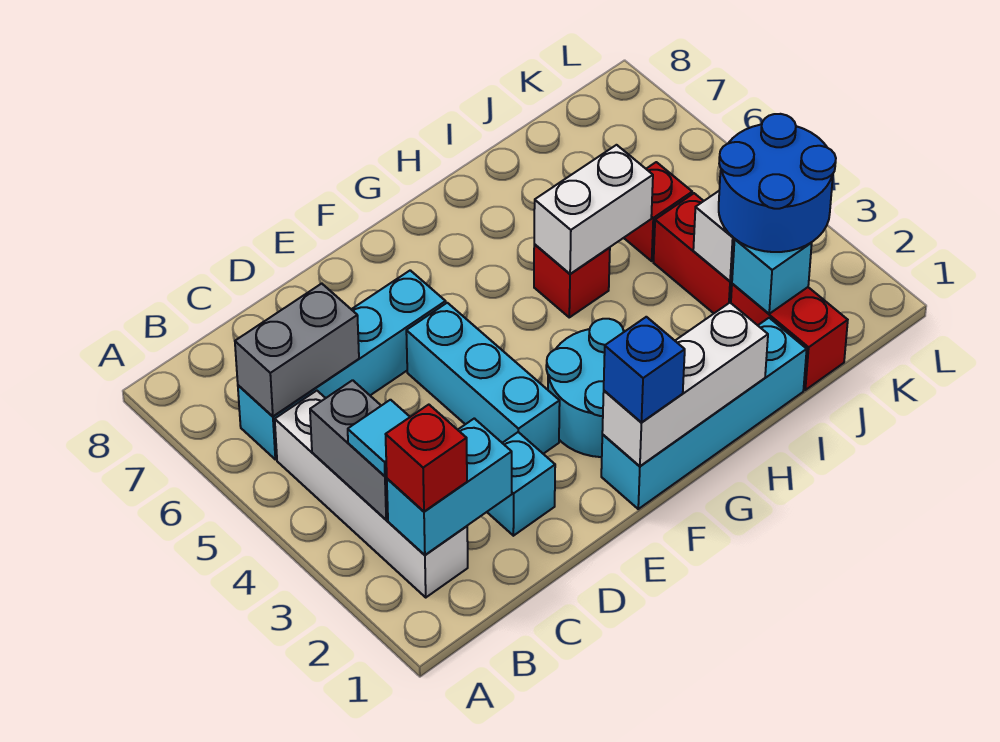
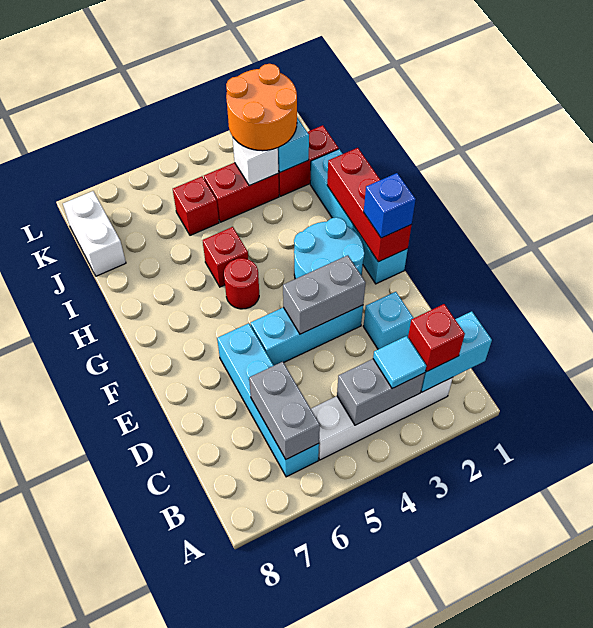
cyan brick B2:C2 level 2 -> cyan brick B1:B2 level 2
none -> grey brick E3:E4 level 2
white brick F1:H1 level 2 -> red brick F1:H1 level 2
none -> red round brick G5 level 1
white brick H5:I5 level 2 -> white brick J8:K8 level 1
blue round brick J2:K3 level 3 -> orange round brick J2:K3 level 3

